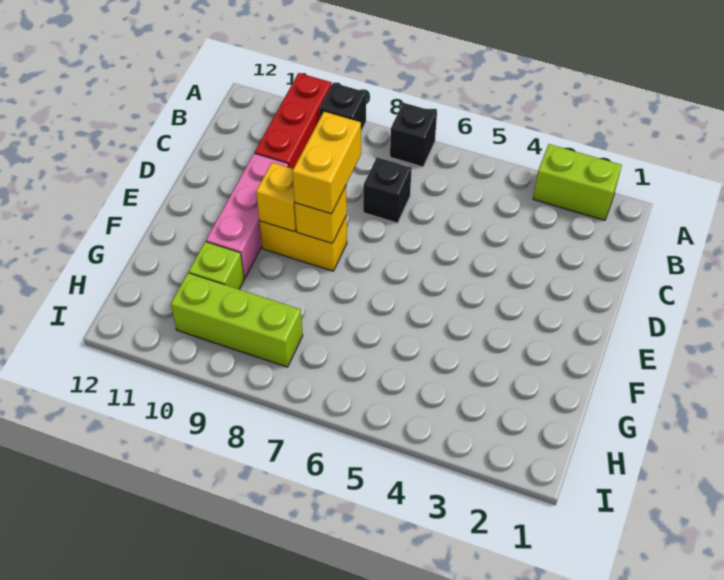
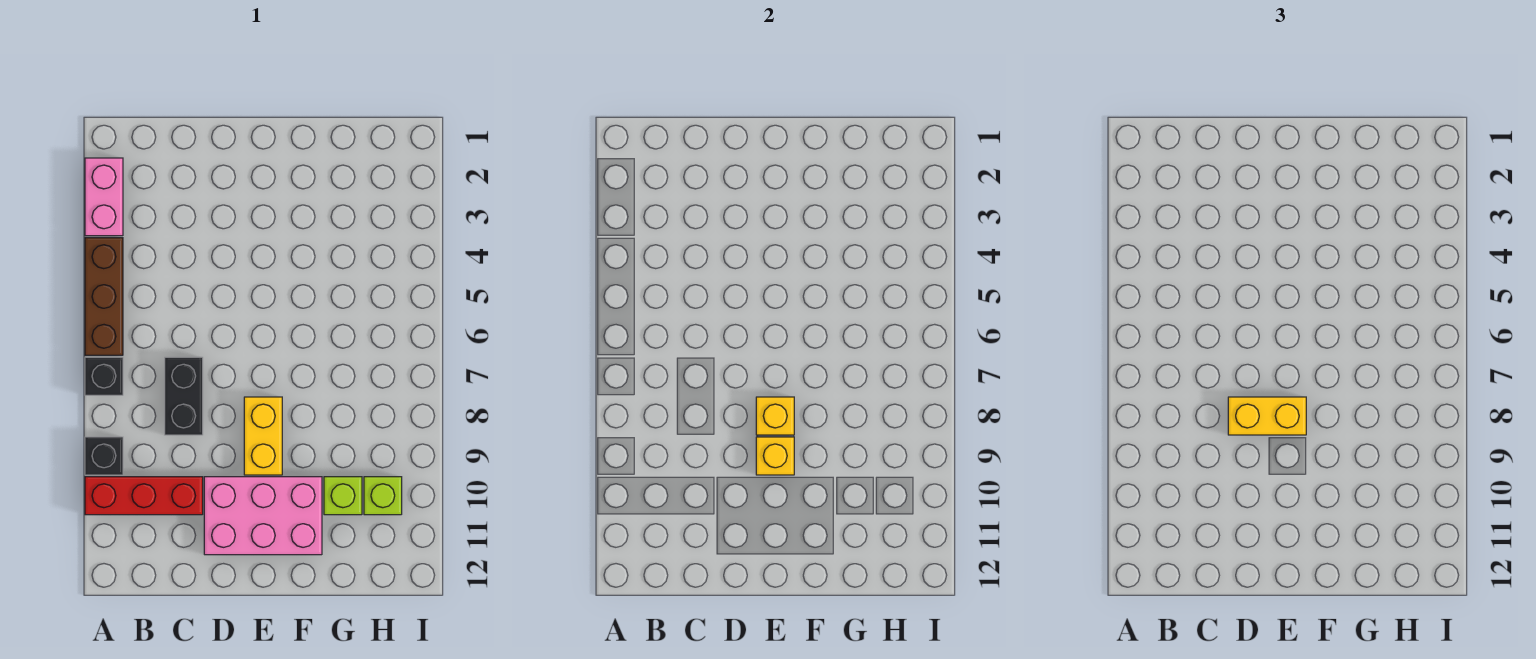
lime brick A2:A3 level 1 -> pink brick A2:A3 level 1
none -> brown brick A4:A6 level 1
black brick C7 level 1 -> black brick C7:C8 level 1
pink brick D10:F10 level 1 -> pink brick D10:F11 level 1
lime brick H8:H10 level 1 -> lime brick H10 level 1

